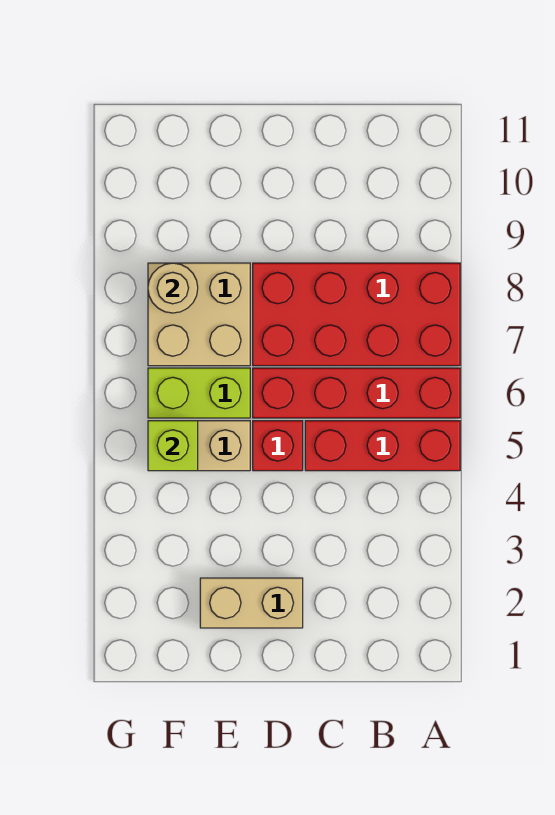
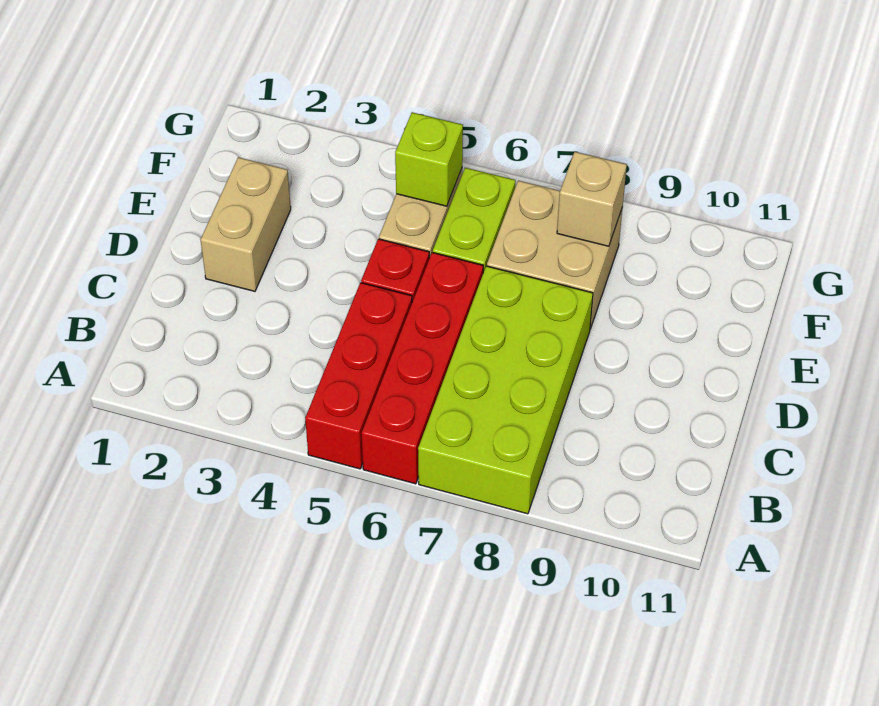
red brick A7:D8 level 1 -> lime brick A7:D8 level 1
tan round brick F8 level 2 -> tan brick F8 level 2

